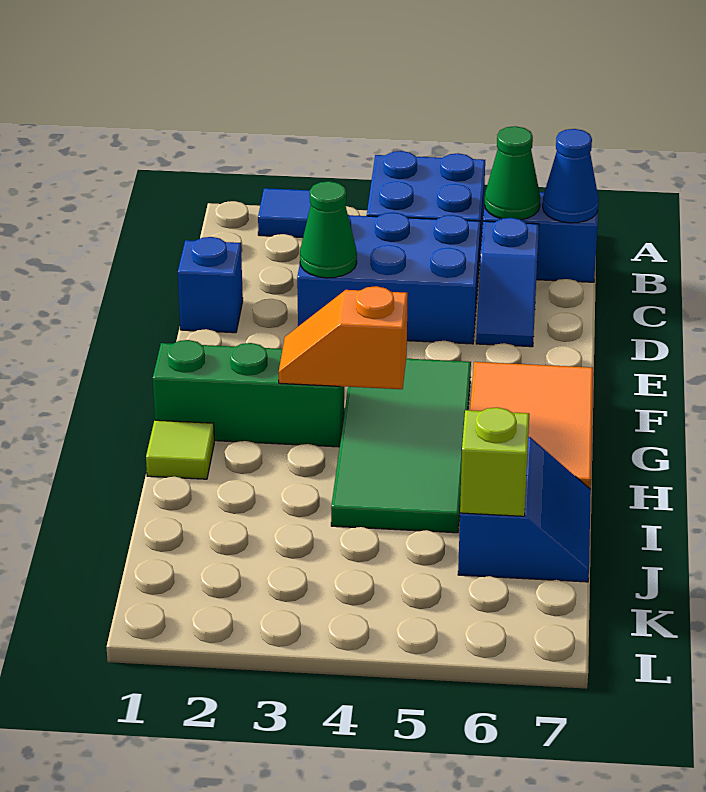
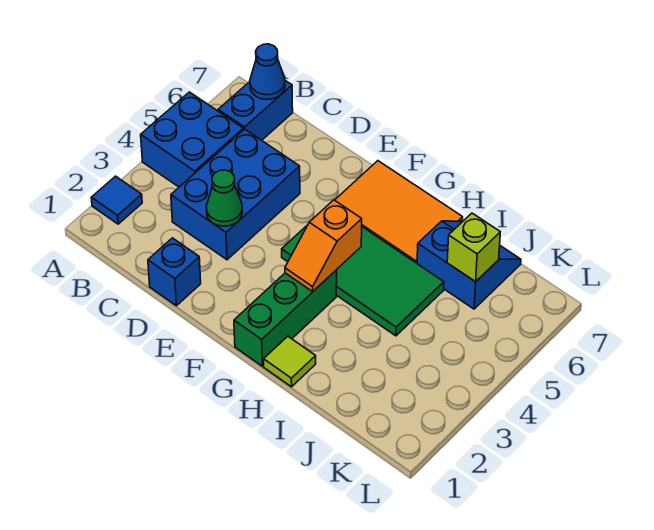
green cone B6 level 2 -> none
blue slope C6:D6 level 1 top C -> none

